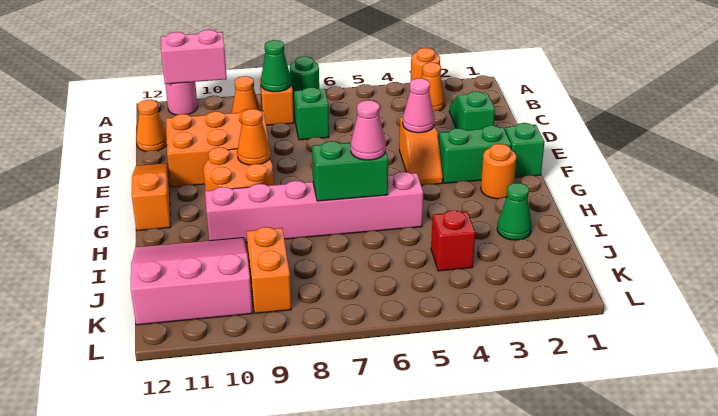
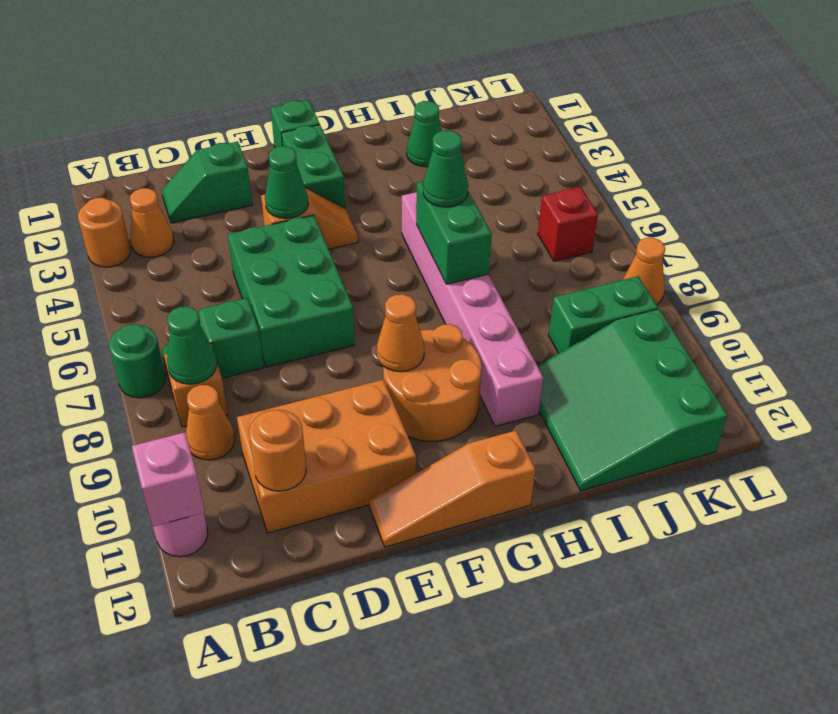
pink brick A10:A11 level 2 -> pink brick A11 level 2
orange cone C12 level 1 -> orange cone L8 level 1
none -> green brick D5:E7 level 1
orange brick D9:E11 level 1 -> orange brick C10:E11 level 1
pink cone E4 level 2 -> green cone E4 level 2
orange round brick G2 level 1 -> orange round brick C11 level 2
pink cone H6 level 3 -> green cone H6 level 3
pink slope I10:K12 level 1 top K -> green slope I10:K12 level 1 top K
red brick J4 level 1 -> red brick K6 level 1
orange brick J9:K9 level 1 -> green brick J9:K9 level 1

